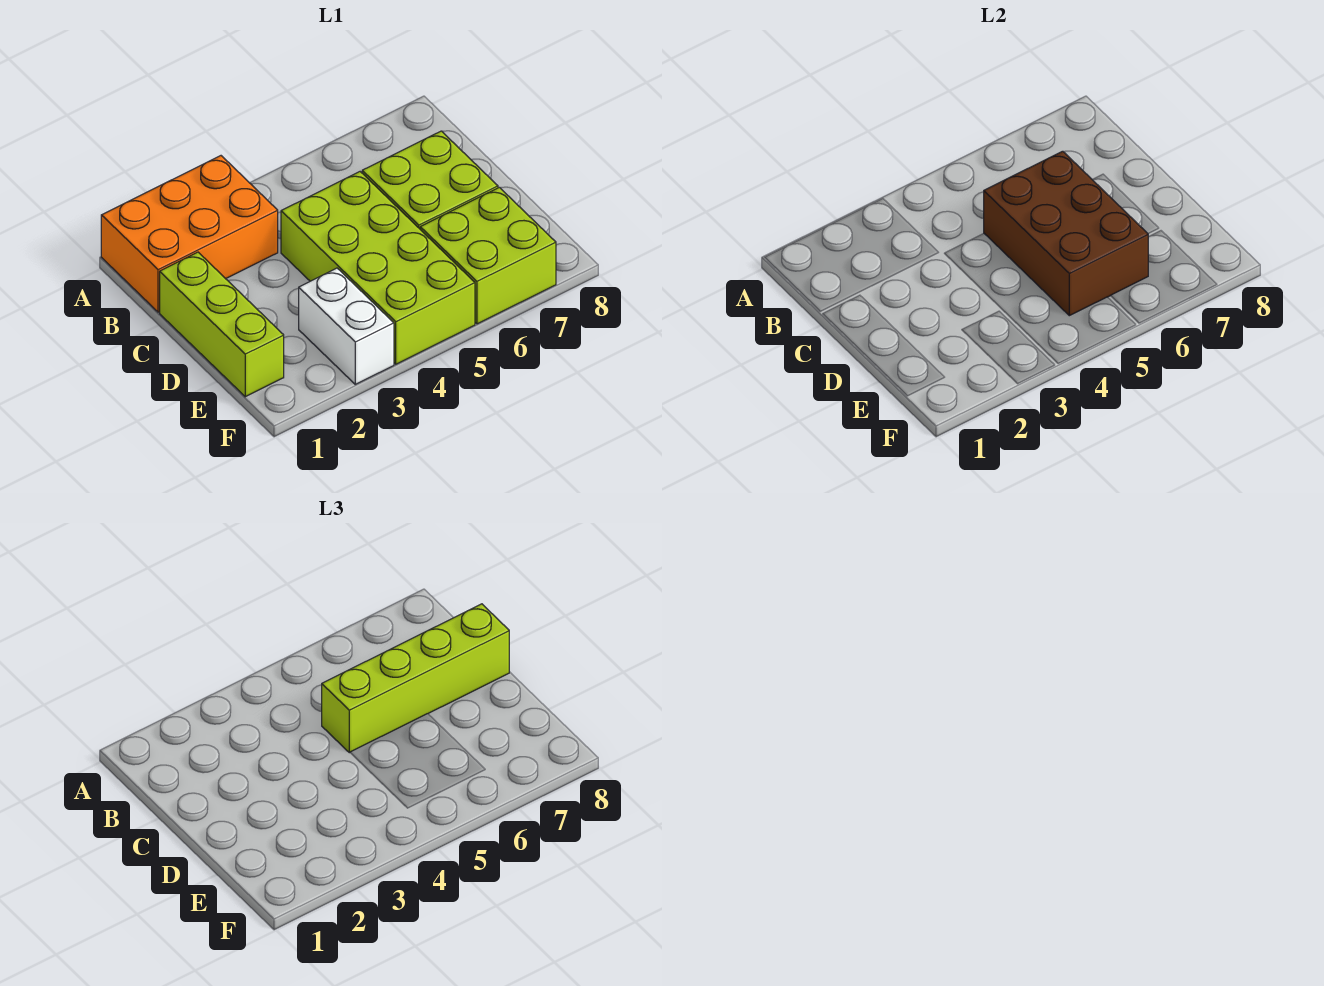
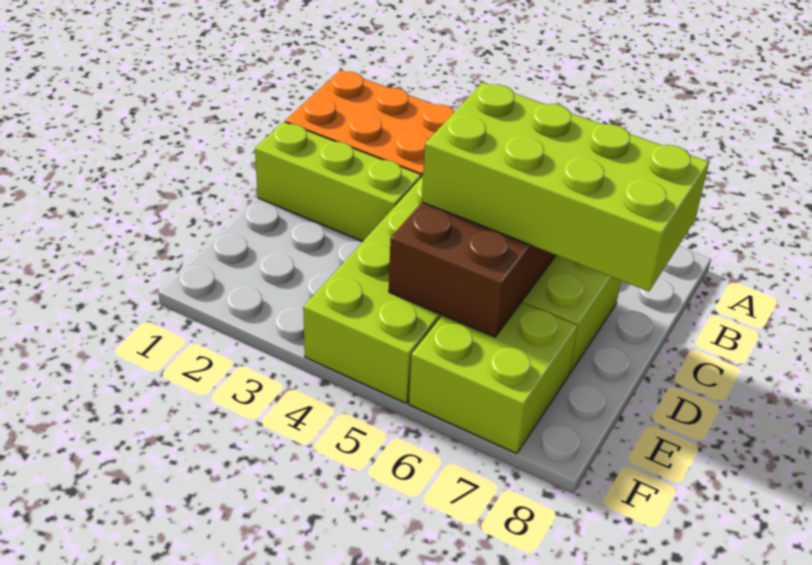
lime brick C1:E1 level 1 -> lime brick C1:C3 level 1
lime brick C5:C8 level 3 -> lime brick C5:D8 level 3
white brick E3:F3 level 1 -> none

